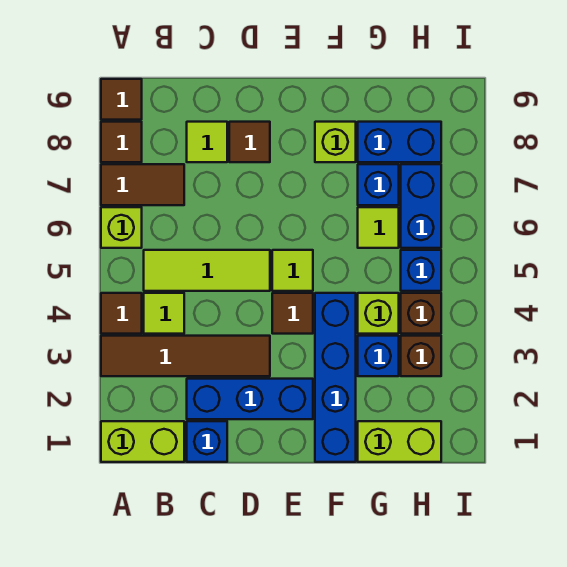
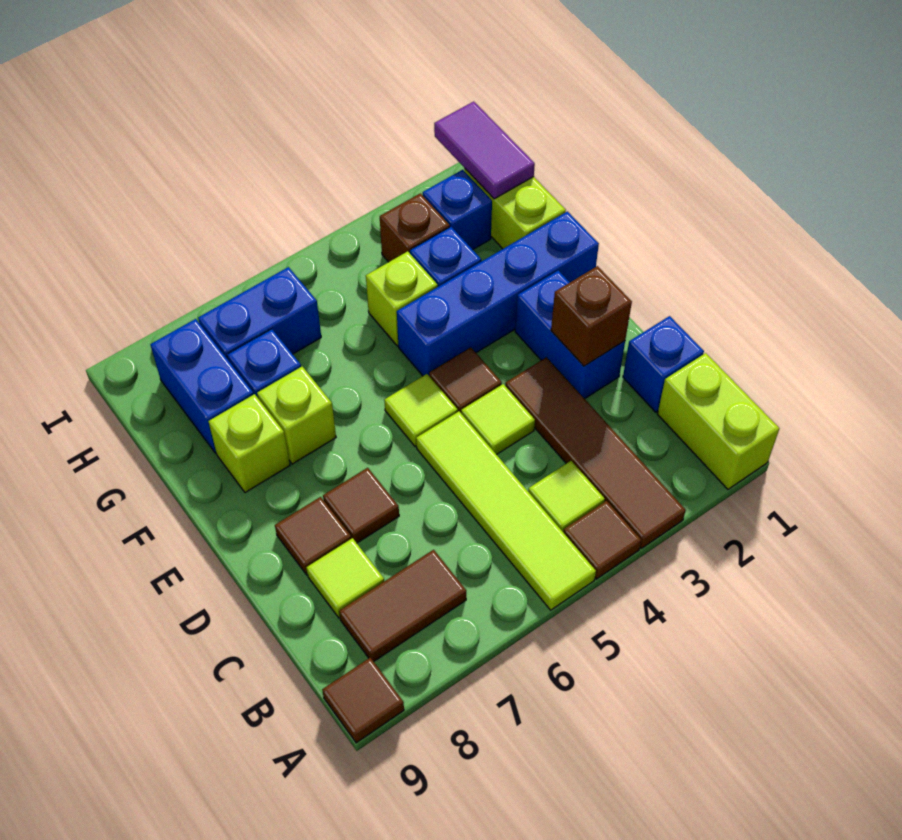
lime brick A6 level 1 -> lime brick F7 level 1
brown tile A7:B7 level 1 -> brown tile B7:B8 level 1
brown tile A8 level 1 -> brown tile D7 level 1
lime tile B5:D5 level 1 -> lime tile A5:D5 level 1
blue brick C2:E2 level 1 -> blue brick D2:E2 level 1
lime tile G6 level 1 -> lime tile D4 level 1
none -> purple tile H1:I1 level 2
brown brick H4 level 1 -> brown brick D2 level 2
blue brick H5 level 1 -> blue brick H2 level 1

